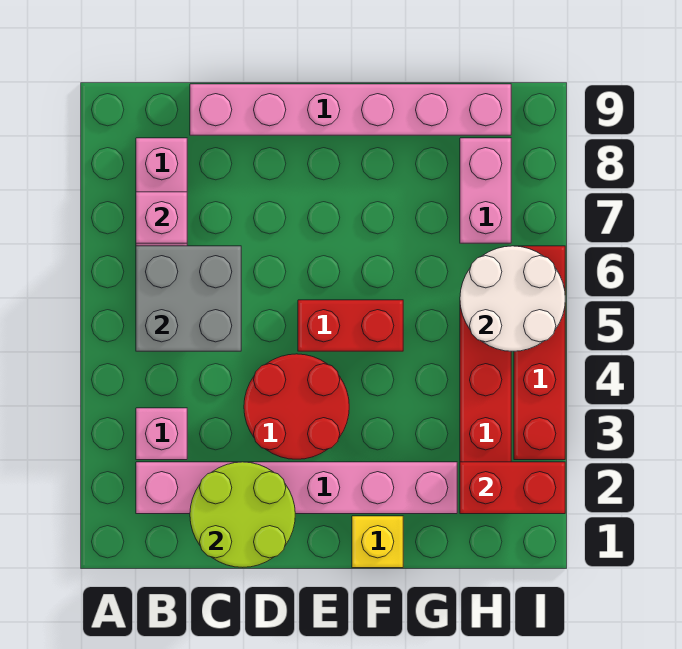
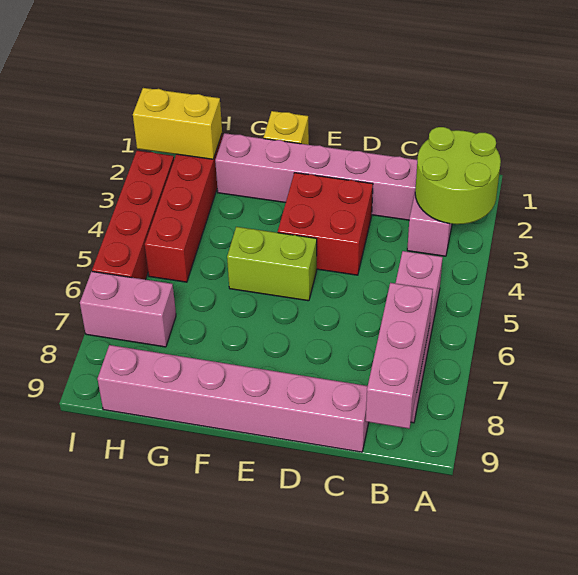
grey brick B5:C6 level 2 -> none
pink brick B7 level 2 -> pink brick B7:B9 level 2
lime round brick C1:D2 level 2 -> lime round brick A2:B3 level 2
red round brick D3:E4 level 1 -> red brick D3:E4 level 1
red brick E5:F5 level 1 -> lime brick E5:F5 level 1
red brick H2:I2 level 2 -> yellow brick H2:I2 level 2
white round brick H5:I6 level 2 -> none
pink brick H7:H8 level 1 -> pink brick H7:I7 level 1

